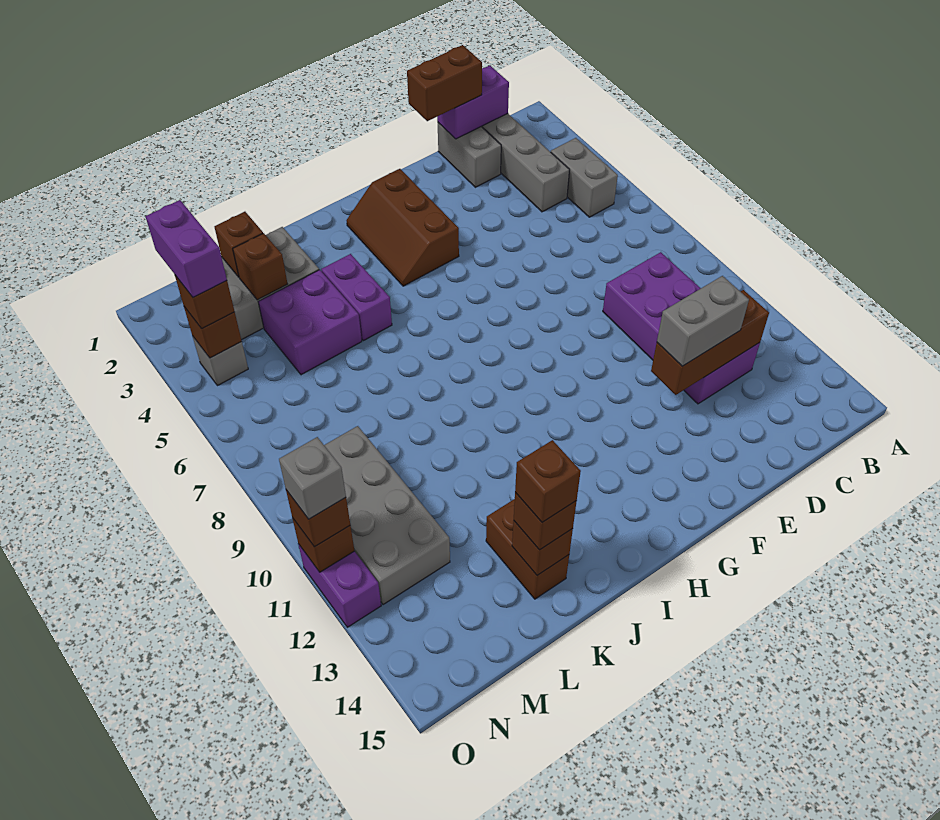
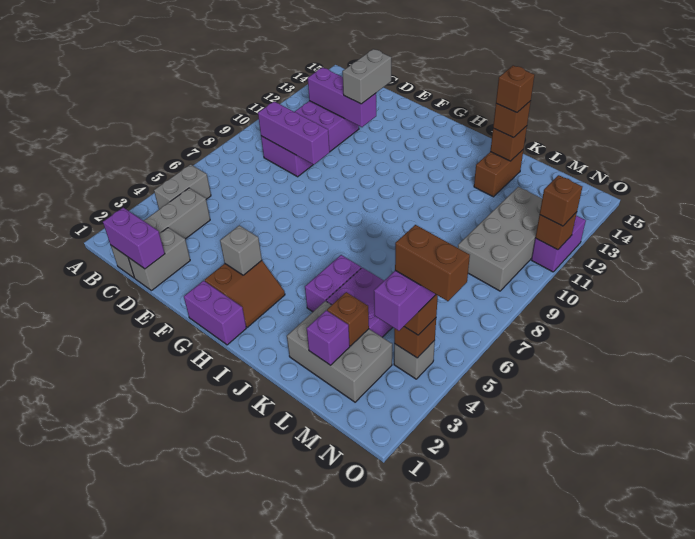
none -> purple brick C9:E9 level 2
brown brick C12:E12 level 2 -> purple brick C12:E12 level 2
brown brick D1:E1 level 3 -> brown brick N4:O4 level 5
grey brick D12:E12 level 3 -> grey brick E12:E13 level 3
none -> purple brick G1:H1 level 1
brown slope G2:H4 level 1 top G -> brown slope G2:H3 level 1 top G
brown brick L2 level 2 -> purple brick L2 level 2
grey brick O11 level 4 -> grey brick G3 level 2

